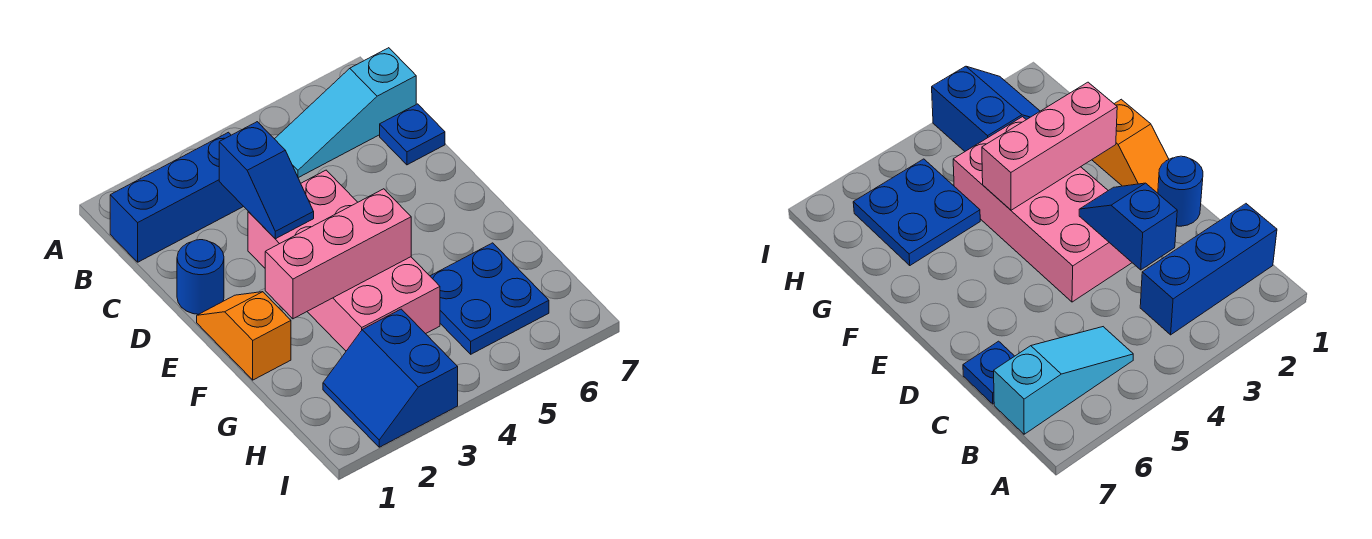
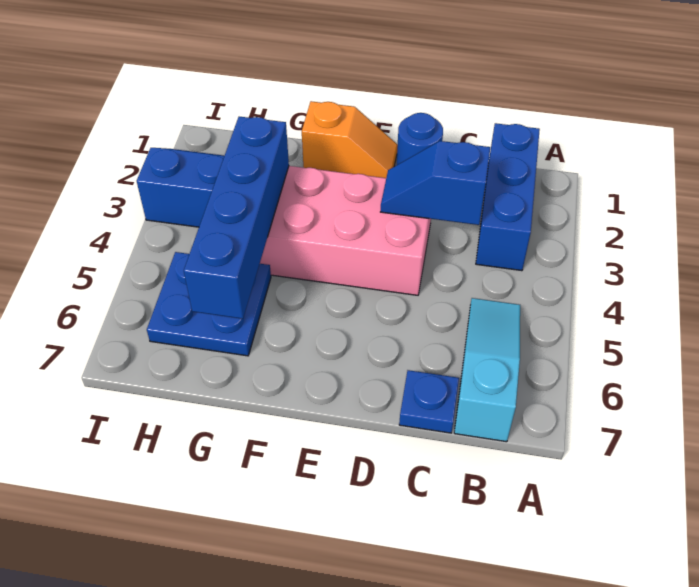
pink brick F2:F4 level 2 -> none
none -> blue brick G3:G6 level 2

